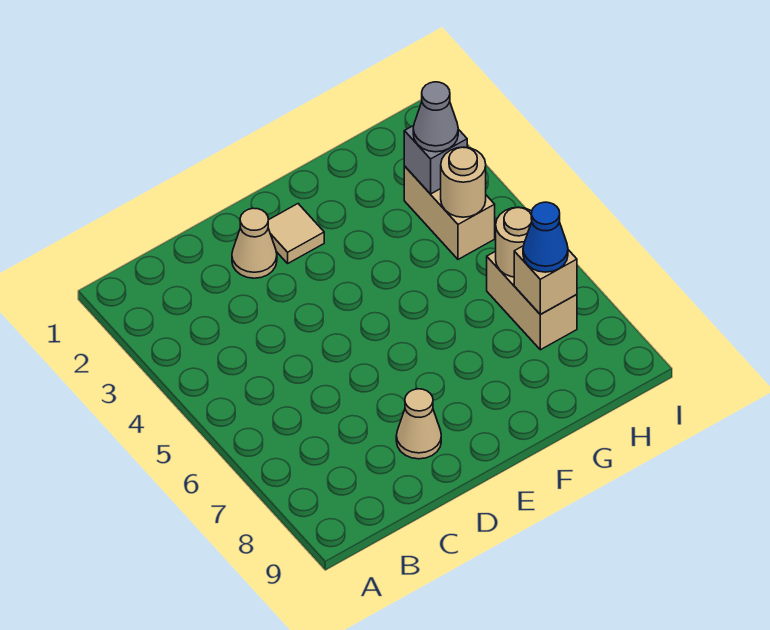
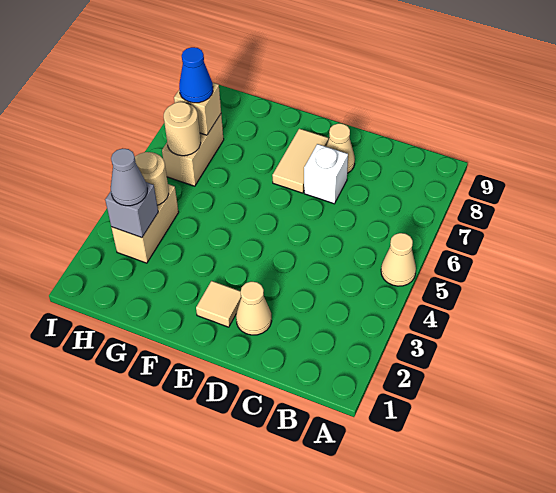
none -> tan cone A5 level 1
none -> white brick D7 level 1
none -> tan tile E7:E8 level 1

